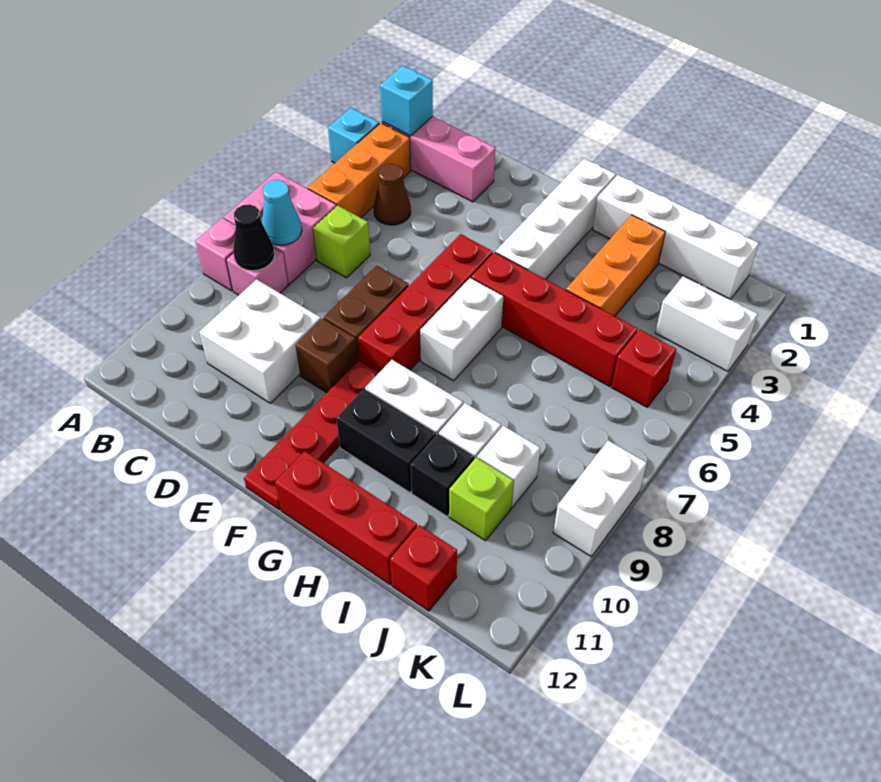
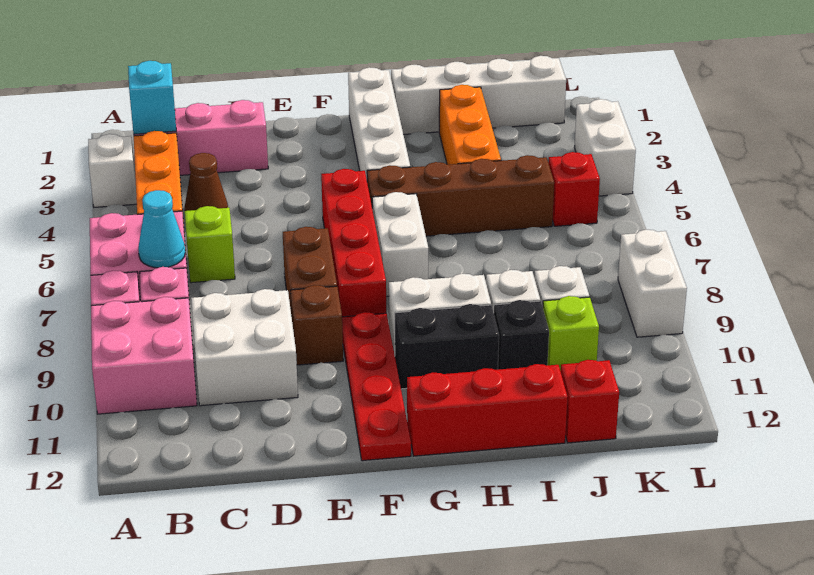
cyan brick A3 level 1 -> white brick A3 level 1
none -> pink brick A9:B10 level 1
black cone B8 level 2 -> none
red brick G5:J5 level 1 -> brown brick G5:J5 level 1
white brick K3:L3 level 1 -> white brick L3:L4 level 1

